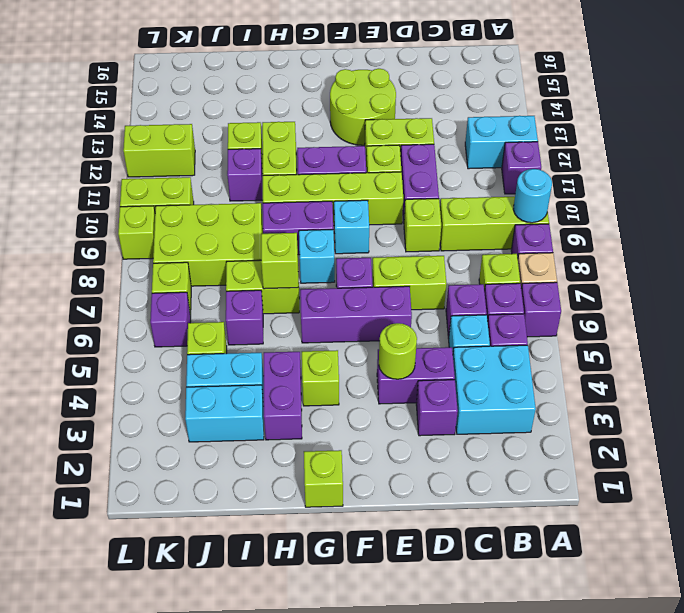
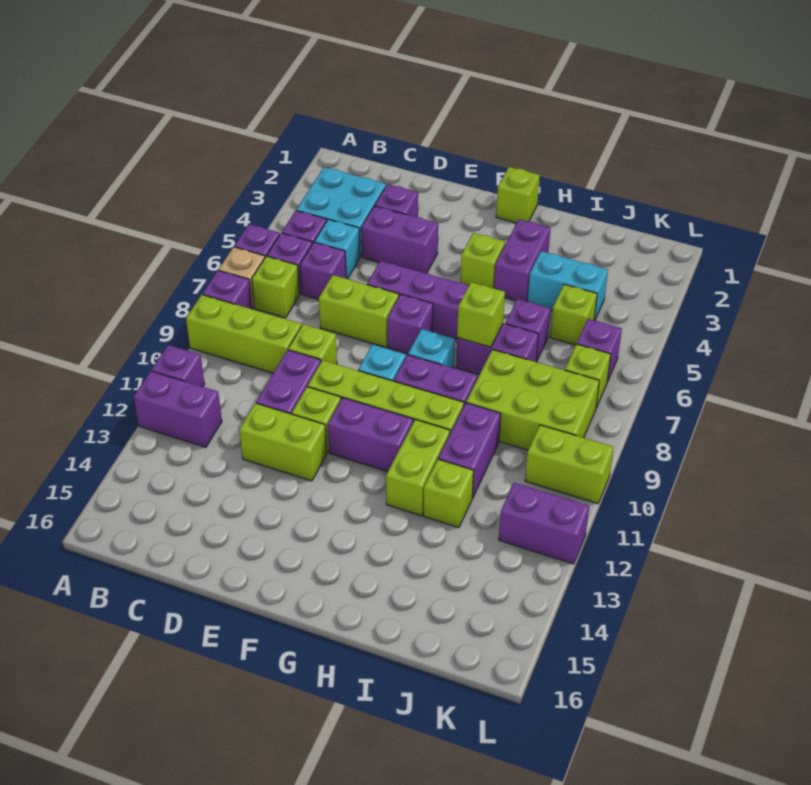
cyan round brick A9 level 2 -> none
cyan brick A12:B12 level 1 -> purple brick A12:B12 level 1
lime round brick E4 level 2 -> none
lime round brick E13:F14 level 1 -> none
lime brick H7:I7 level 1 -> purple brick H7:I7 level 1
cyan brick I3:J3 level 1 -> none
purple brick I11 level 1 -> purple brick I10:I11 level 1
lime brick K12:L12 level 1 -> purple brick K12:L12 level 1
lime brick L9 level 1 -> none

